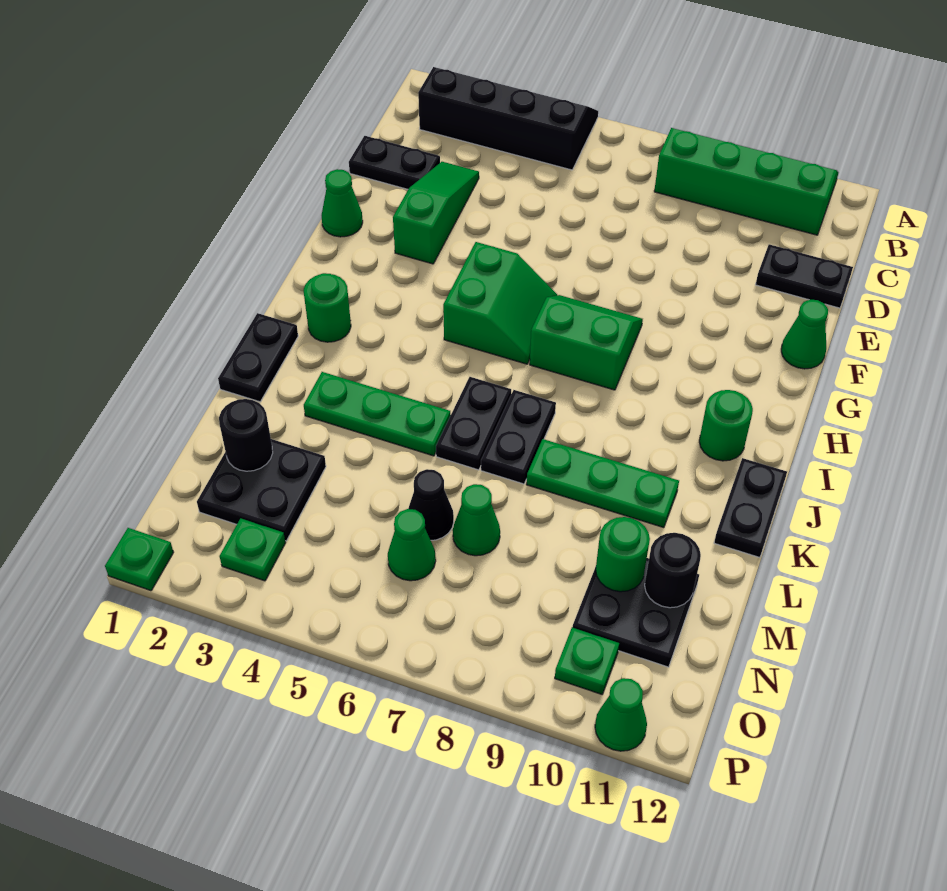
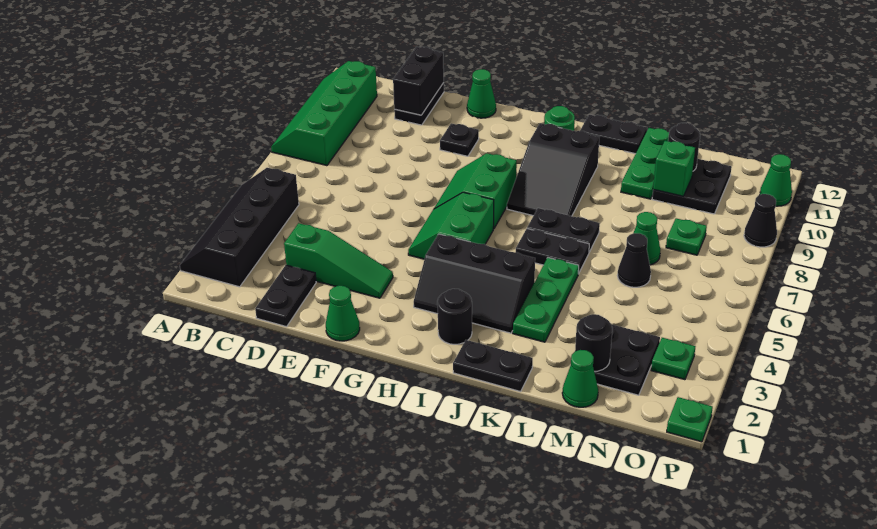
green slope D3:F3 level 1 top F -> green slope D3:F3 level 1 top D
none -> black brick D11:D12 level 2
none -> black plate F10 level 1
green slope G5:H6 level 1 top 5 -> green slope G5:H6 level 1 top H
none -> black slope H3:J4 level 1 top 4
green round brick I2 level 1 -> black round brick I2 level 1
none -> black slope I8:J10 level 1 top 10
green plate K8:K10 level 1 -> green plate L10:L12 level 1
green round brick M10 level 2 -> green brick M10 level 2
green cone N6 level 1 -> green cone M1 level 1
green plate O10 level 1 -> green plate N8 level 1
none -> black cone P9 level 1

